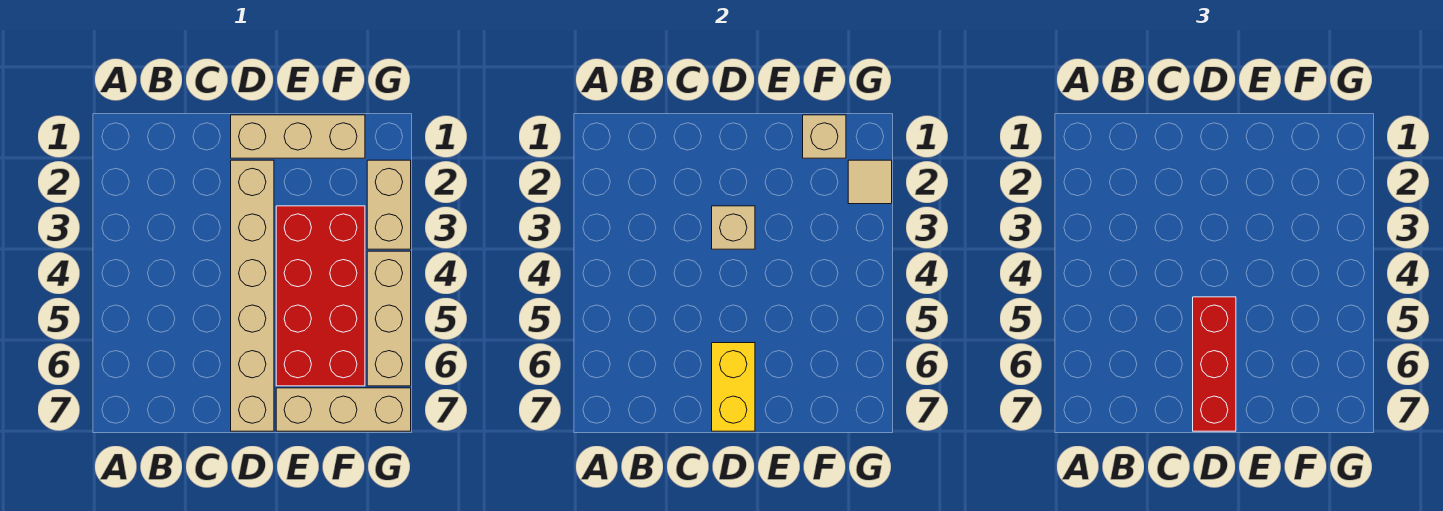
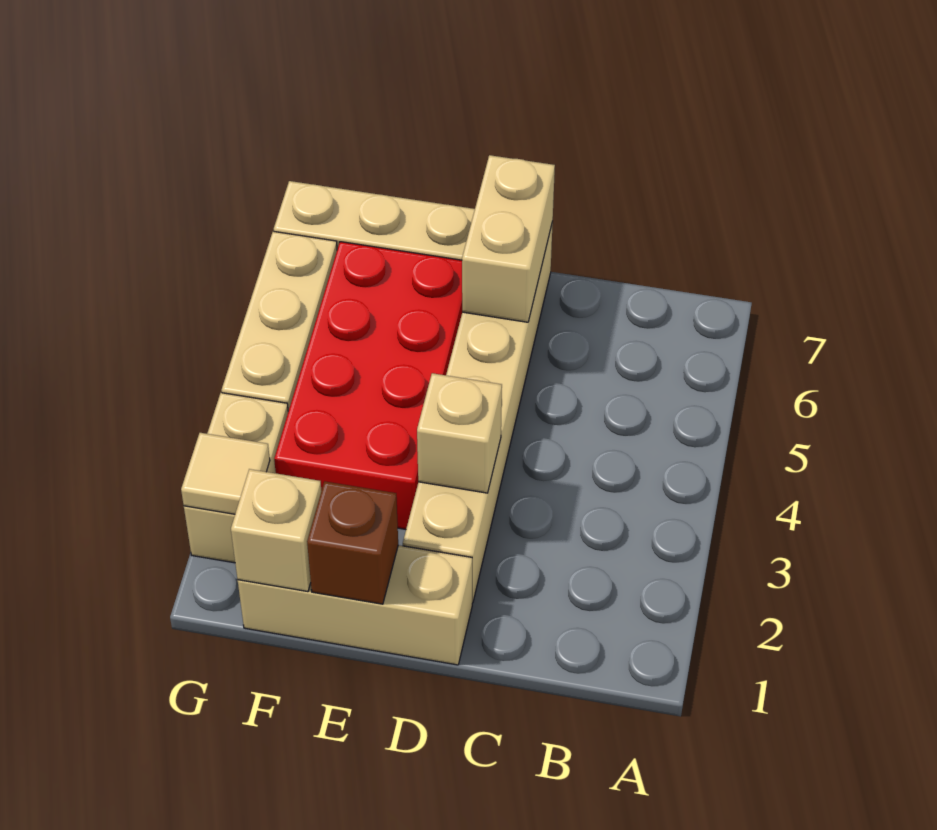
red brick D5:D7 level 3 -> none
yellow brick D6:D7 level 2 -> tan brick D6:D7 level 2
none -> brown brick E1 level 2

